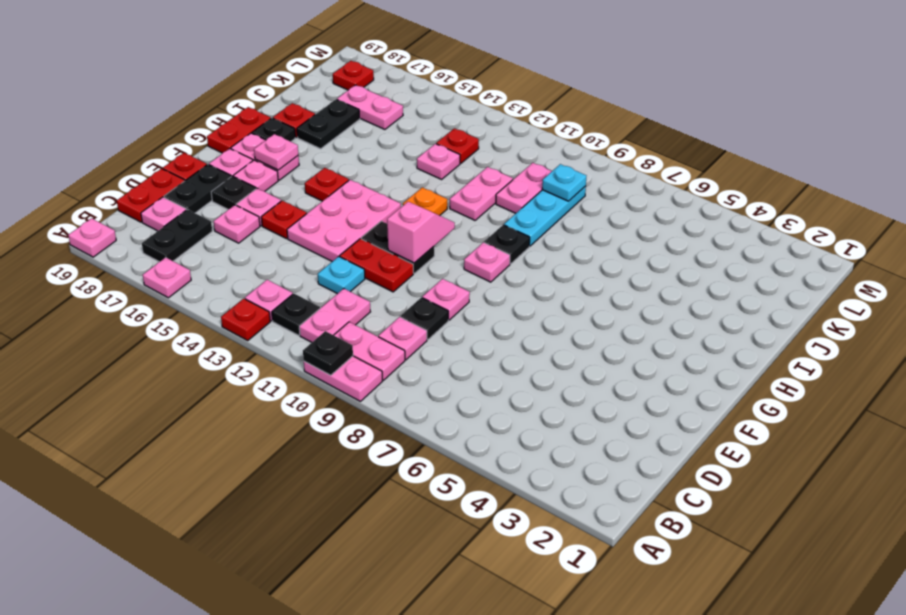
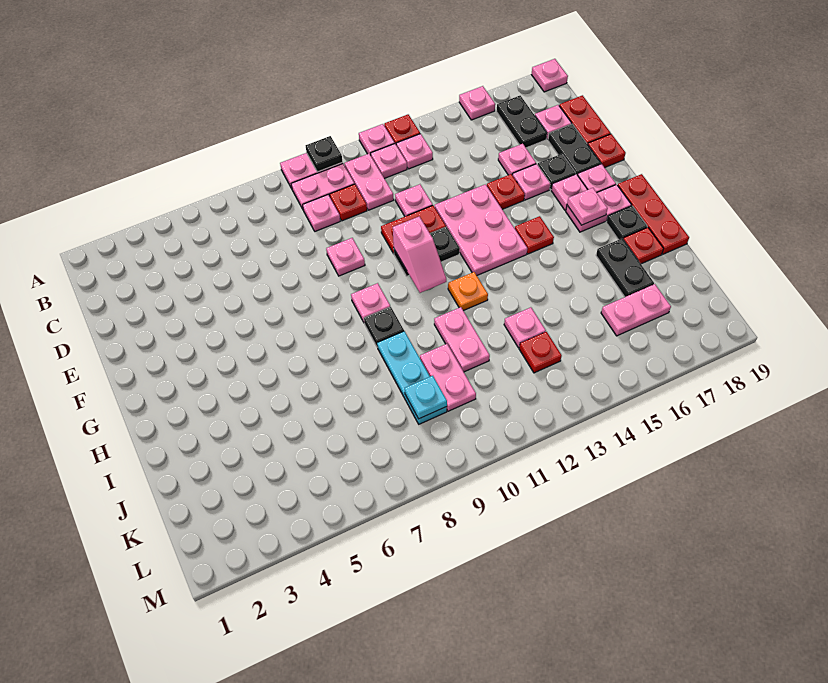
none -> pink plate A12 level 1
black plate B12 level 1 -> pink plate B12 level 1
black plate D9 level 1 -> none
cyan plate D12 level 1 -> pink plate D12 level 1
red plate G19:H19 level 1 -> red plate G19:I19 level 1
red plate L18 level 1 -> red plate C10 level 1

